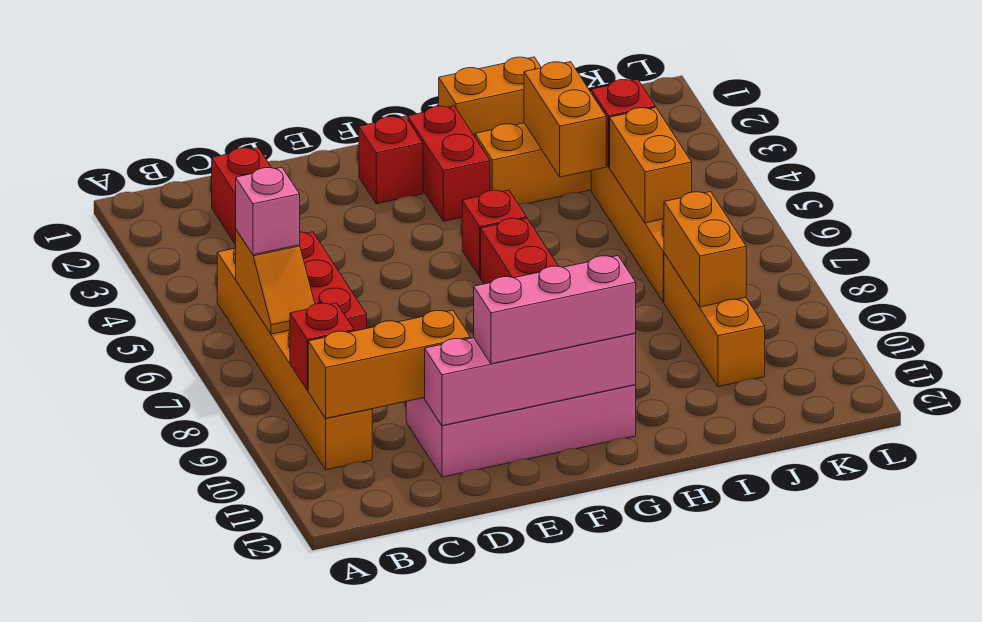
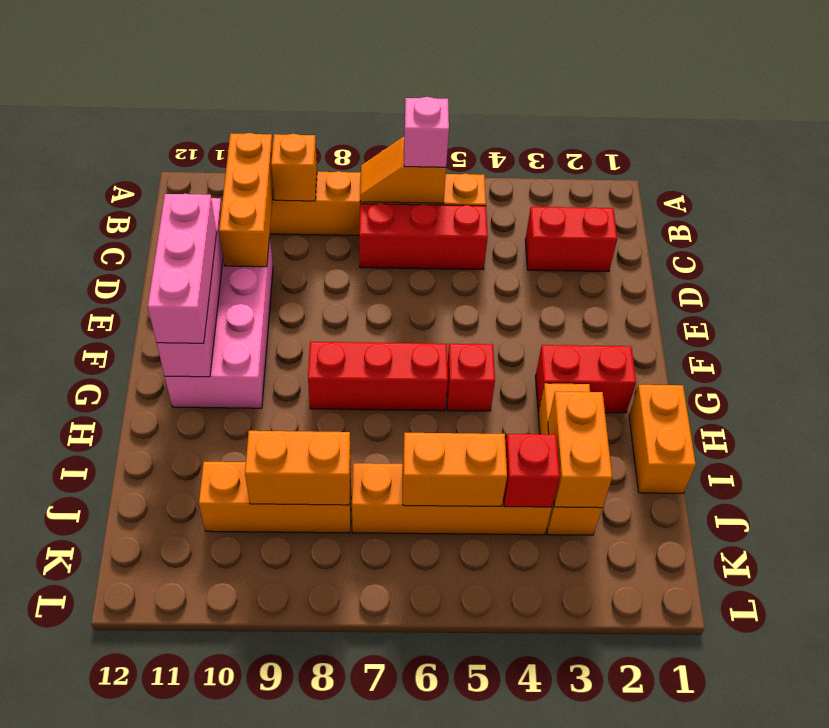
red brick B9 level 2 -> orange brick B9 level 2
red brick F2 level 1 -> none
orange brick I3:I4 level 2 -> orange brick I3:J3 level 2

